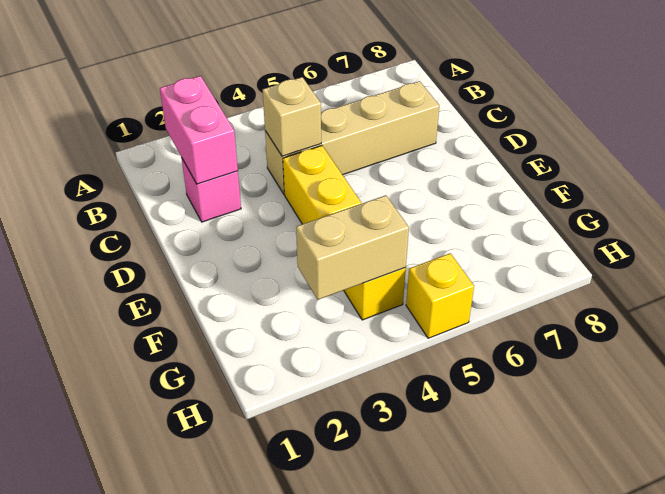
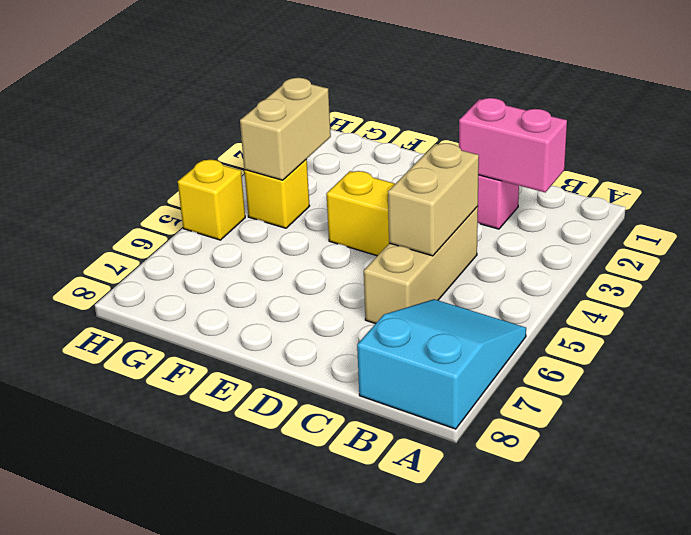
none -> cyan slope A6:B8 level 1 top 8
tan brick C4:C7 level 1 -> tan brick C4:C6 level 1
tan brick C4 level 2 -> tan brick C4:C5 level 2

